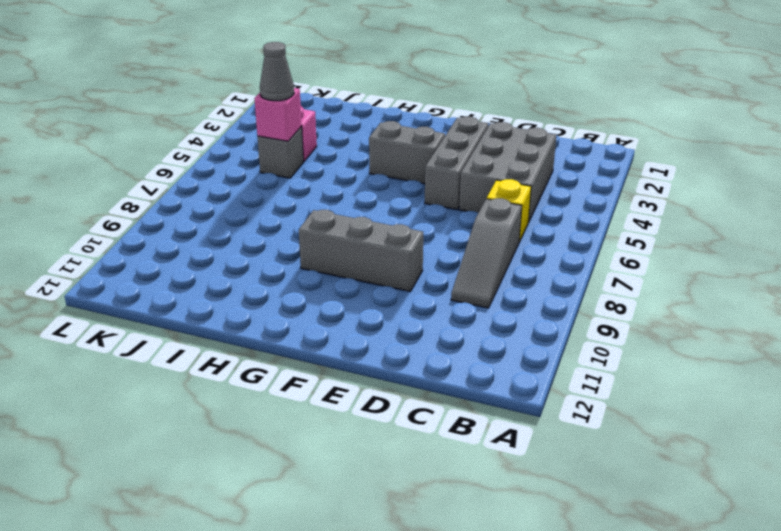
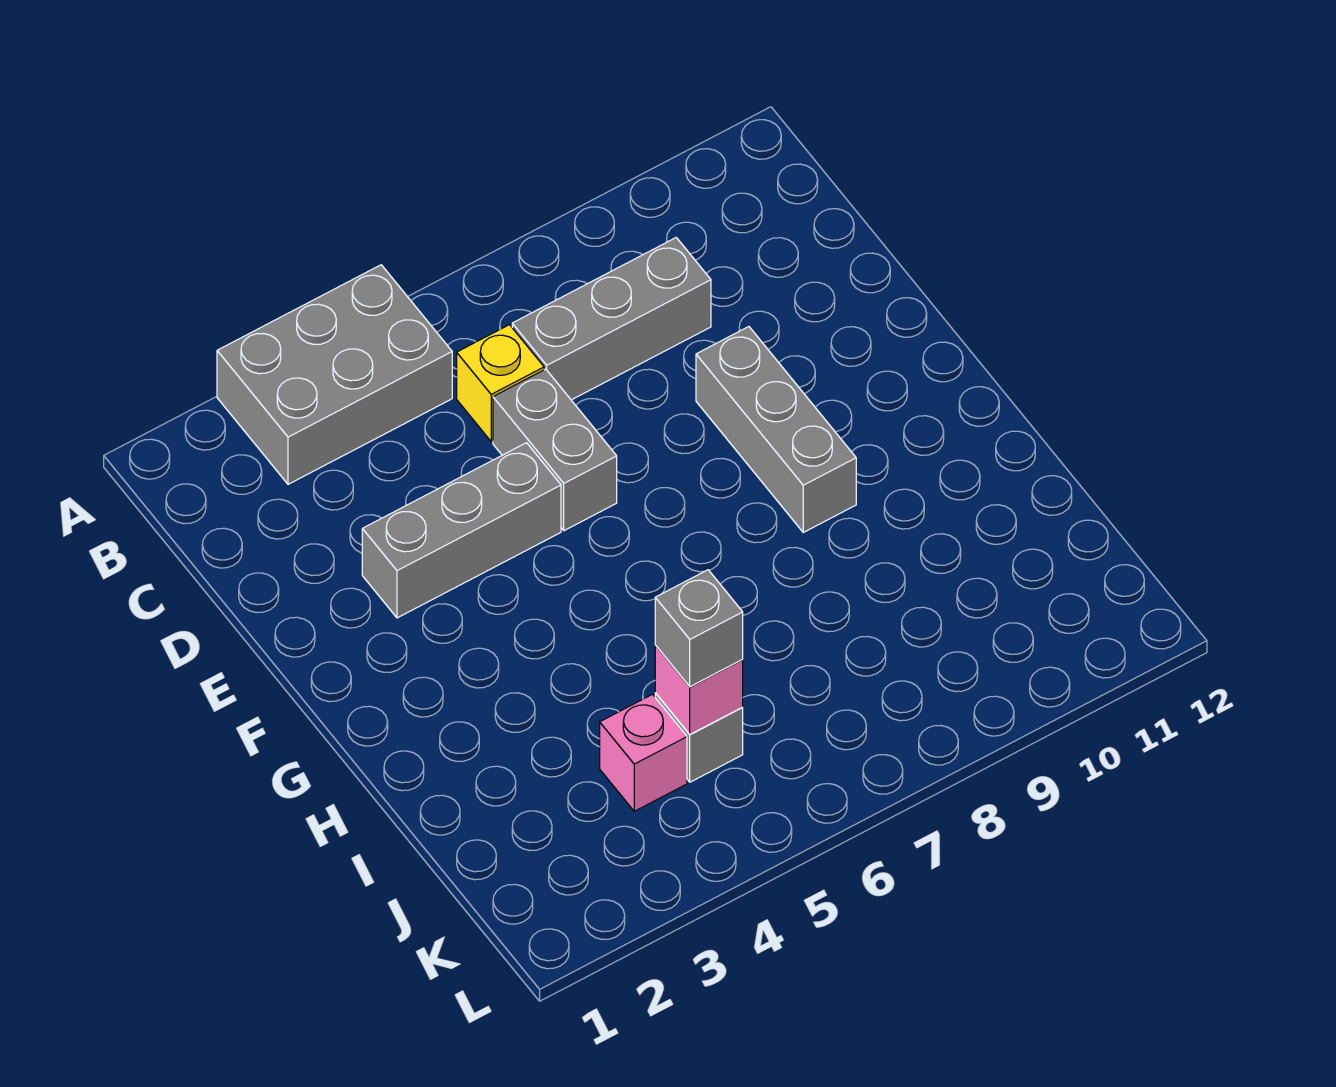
grey brick C3:D5 level 1 -> grey brick A3:B5 level 1
grey slope C7:C9 level 1 top 7 -> grey brick C7:C9 level 1
grey brick F4:G4 level 1 -> grey brick D6:E6 level 1
grey cone J5 level 3 -> grey brick J5 level 3

